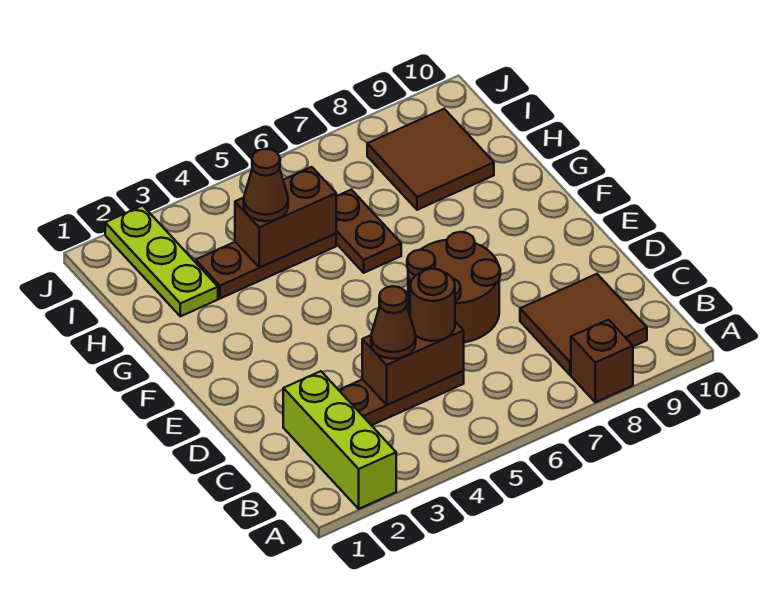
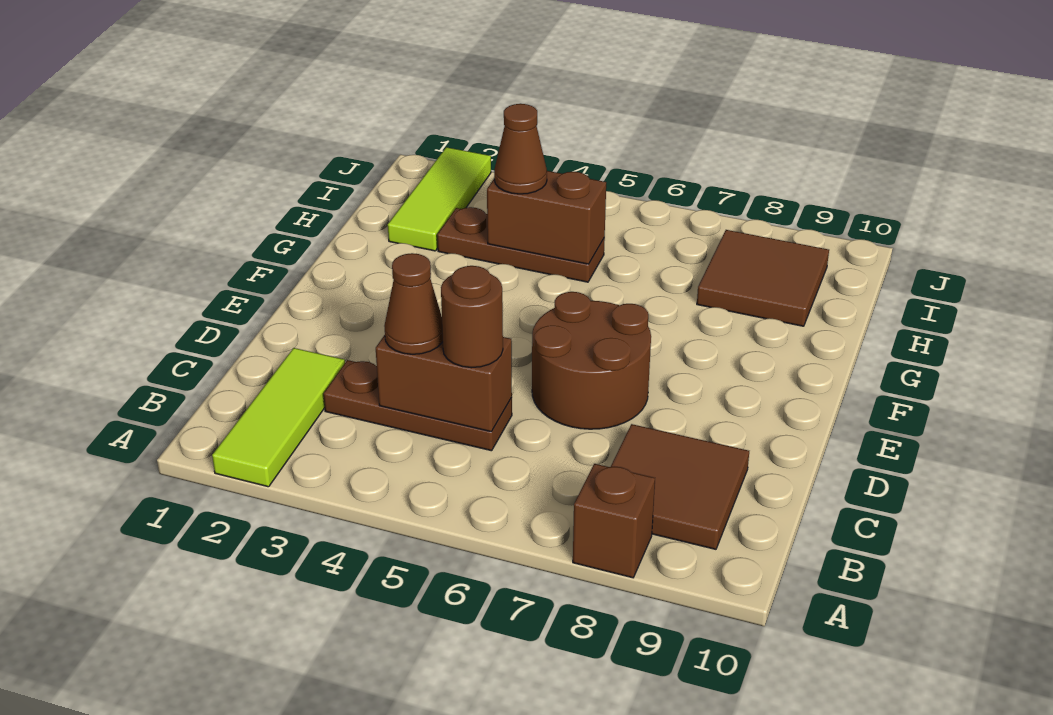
lime brick A2:C2 level 1 -> lime tile A2:C2 level 1
brown plate G6:H6 level 1 -> none
lime plate H2:J2 level 1 -> lime tile H2:J2 level 1

